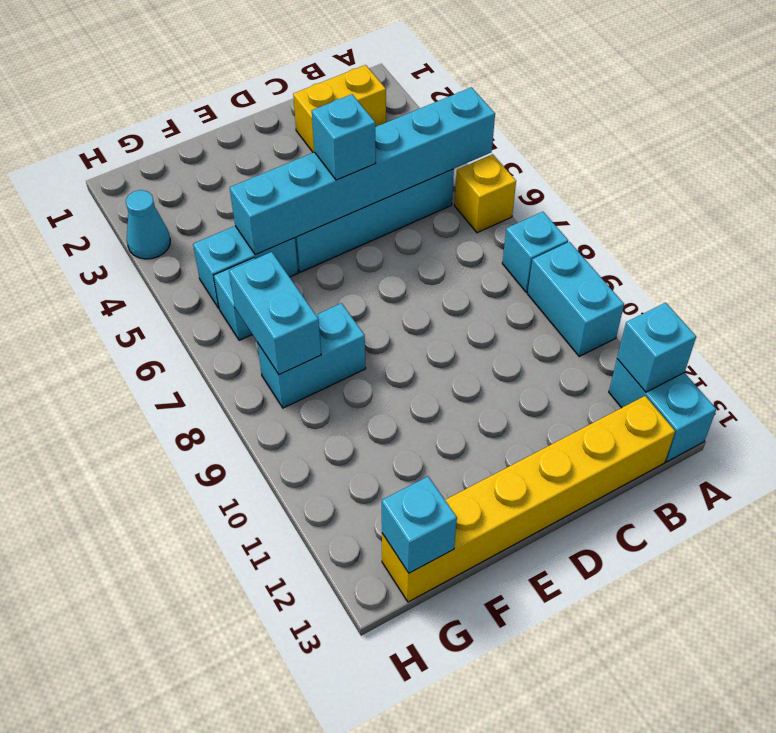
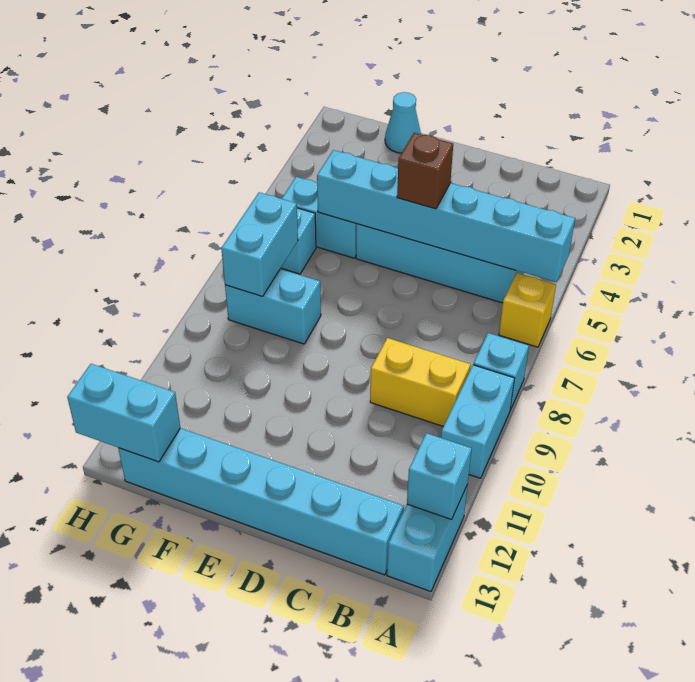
yellow brick B2:C2 level 1 -> yellow brick B9:C9 level 1
yellow brick B13:G13 level 1 -> cyan brick B13:G13 level 1
cyan brick D5 level 3 -> brown brick D5 level 3
cyan brick G13 level 2 -> cyan brick G13:H13 level 2
cyan cone H3 level 1 -> cyan cone F1 level 1

